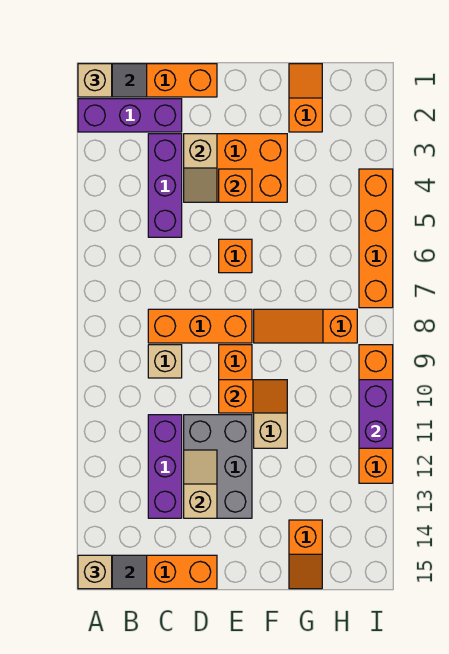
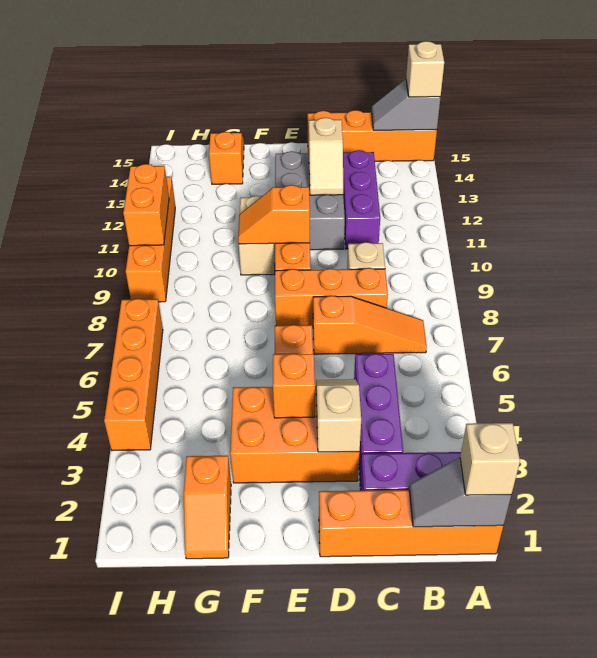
orange slope F8:H8 level 1 top H -> orange slope B7:D7 level 1 top D
purple brick I10:I11 level 2 -> orange brick I10:I11 level 2

